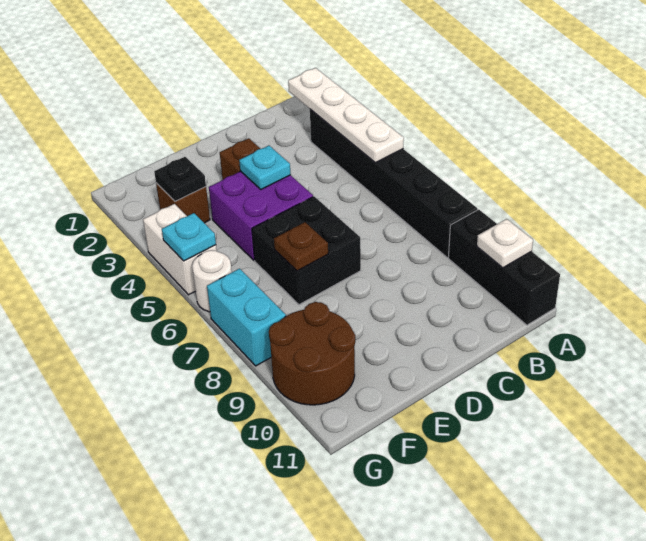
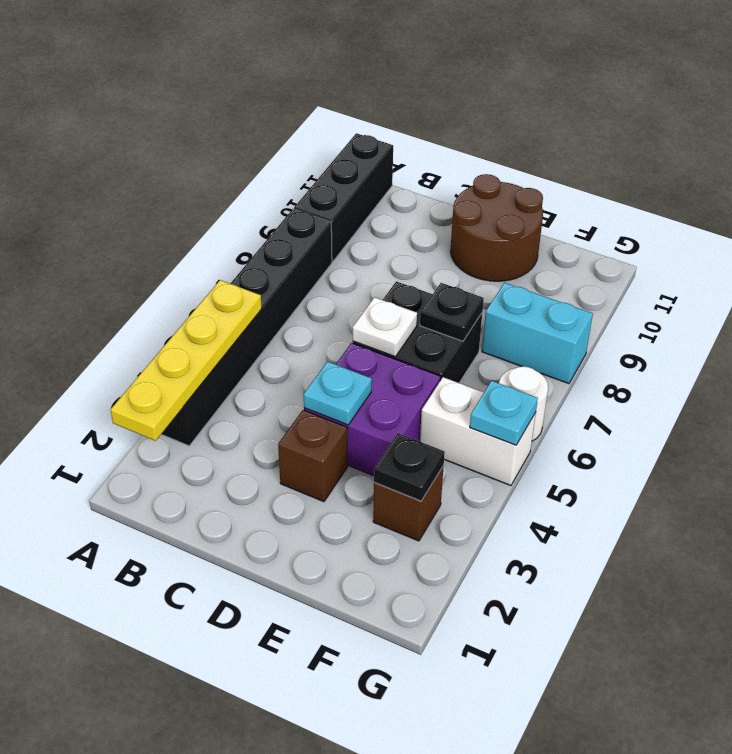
white plate A2:A5 level 2 -> yellow plate A2:A5 level 2
white plate A10 level 2 -> white plate D6 level 2
brown plate E7 level 2 -> black plate E7 level 2
brown round brick F9:G10 level 1 -> brown round brick D10:E11 level 1
white brick G4:G5 level 1 -> white brick F5:G5 level 1
cyan brick G7:G8 level 1 -> cyan brick F8:G8 level 1

